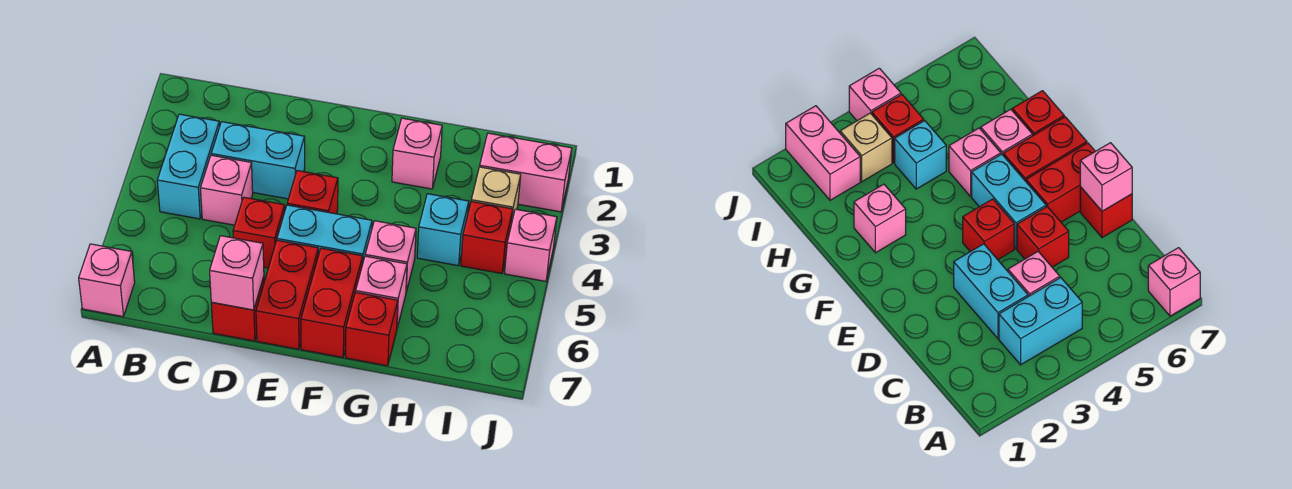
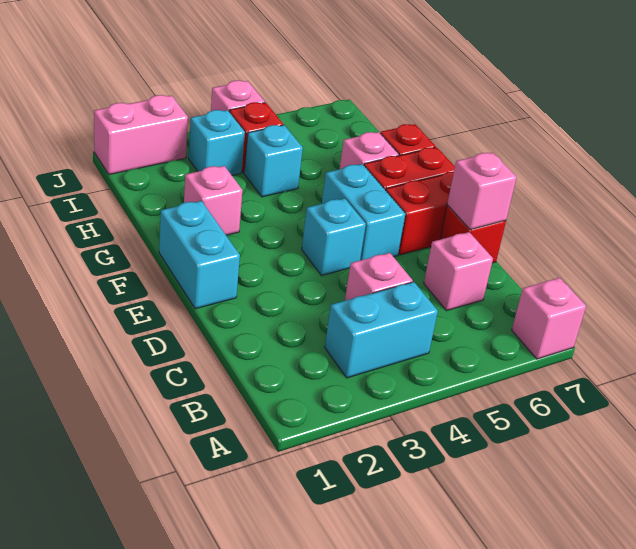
cyan brick C3:D3 level 1 -> cyan brick E1:F1 level 1
red brick D5 level 1 -> none
red brick E4 level 1 -> cyan brick E4 level 1
pink brick G5 level 1 -> pink brick C6 level 1
pink brick I2:J2 level 1 -> pink brick J1:J2 level 1
tan brick I3 level 1 -> cyan brick I3 level 1

